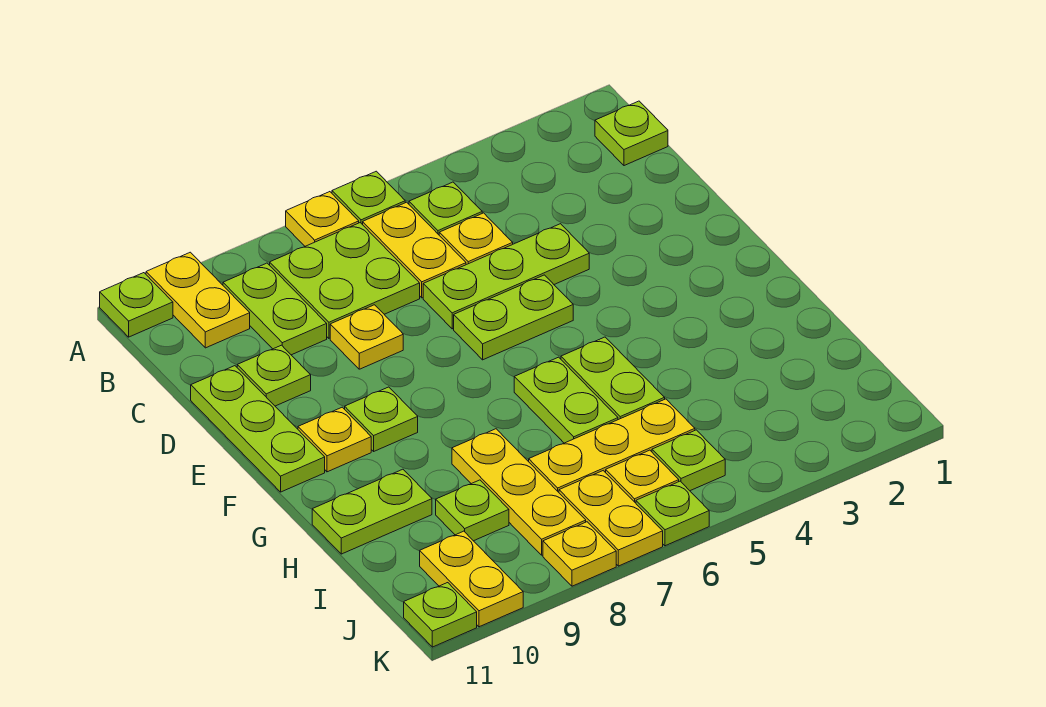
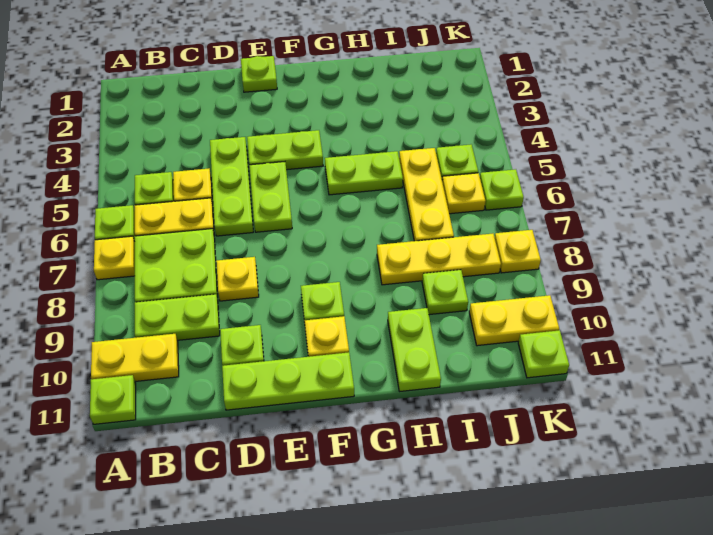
lime plate B1 level 1 -> lime plate E1 level 1
lime plate G6:H6 level 1 -> lime plate E4:F4 level 1
yellow plate J7:K7 level 1 -> none

